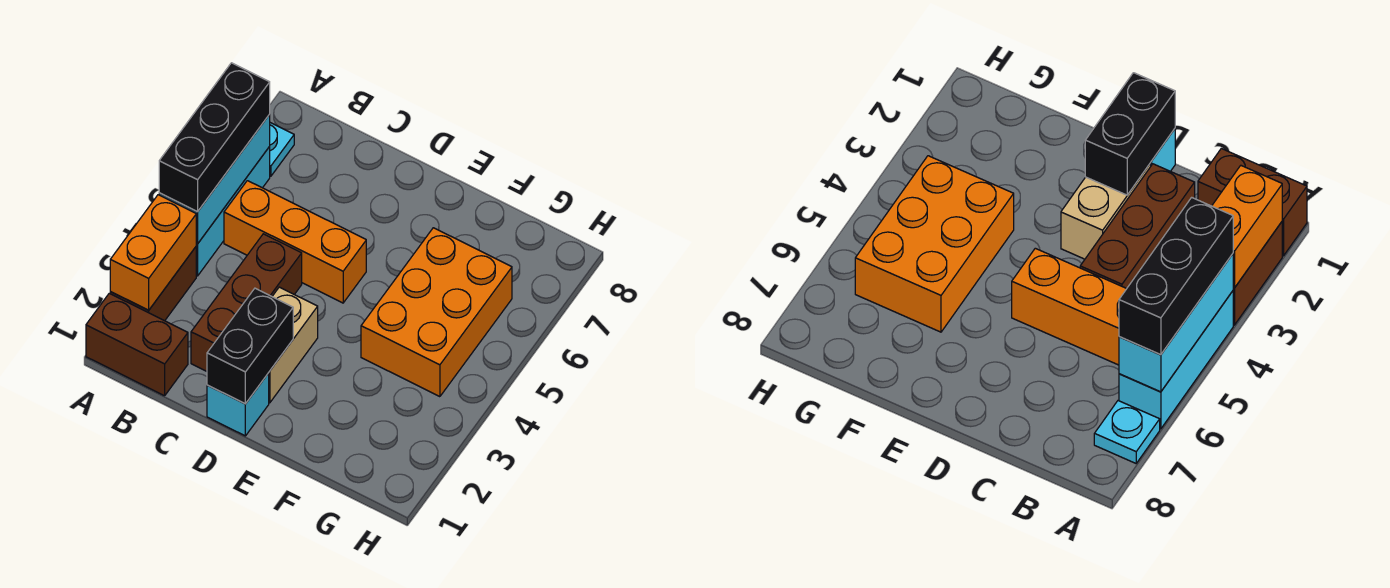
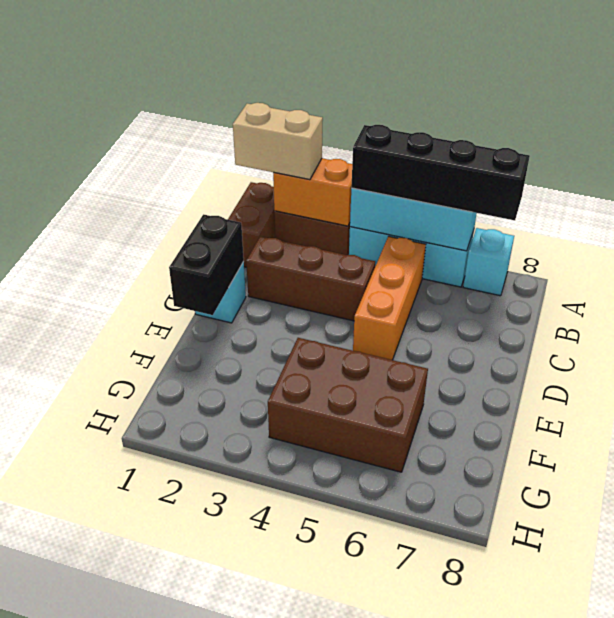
black brick A4:A6 level 3 -> black brick A4:A7 level 3
cyan plate A7 level 1 -> cyan brick A7 level 1
black brick D1:D2 level 2 -> black brick D1:E1 level 2
tan brick D2:D3 level 1 -> tan brick A1:A2 level 3
orange brick F4:G6 level 1 -> brown brick F4:G6 level 1

